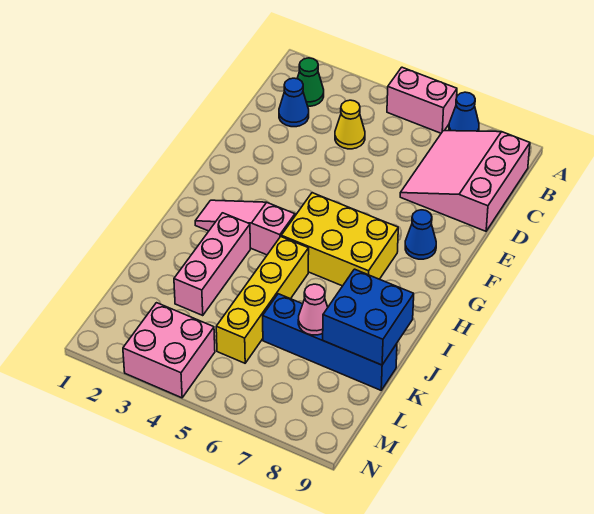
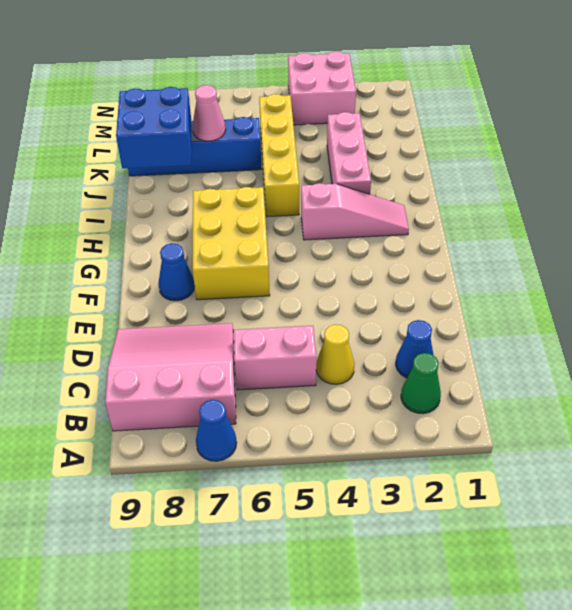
pink brick A5:A6 level 1 -> pink brick C5:C6 level 1
pink slope B7:D9 level 1 top 9 -> pink slope B7:D9 level 1 top B
yellow brick G5:H7 level 1 -> yellow brick F6:H7 level 1

